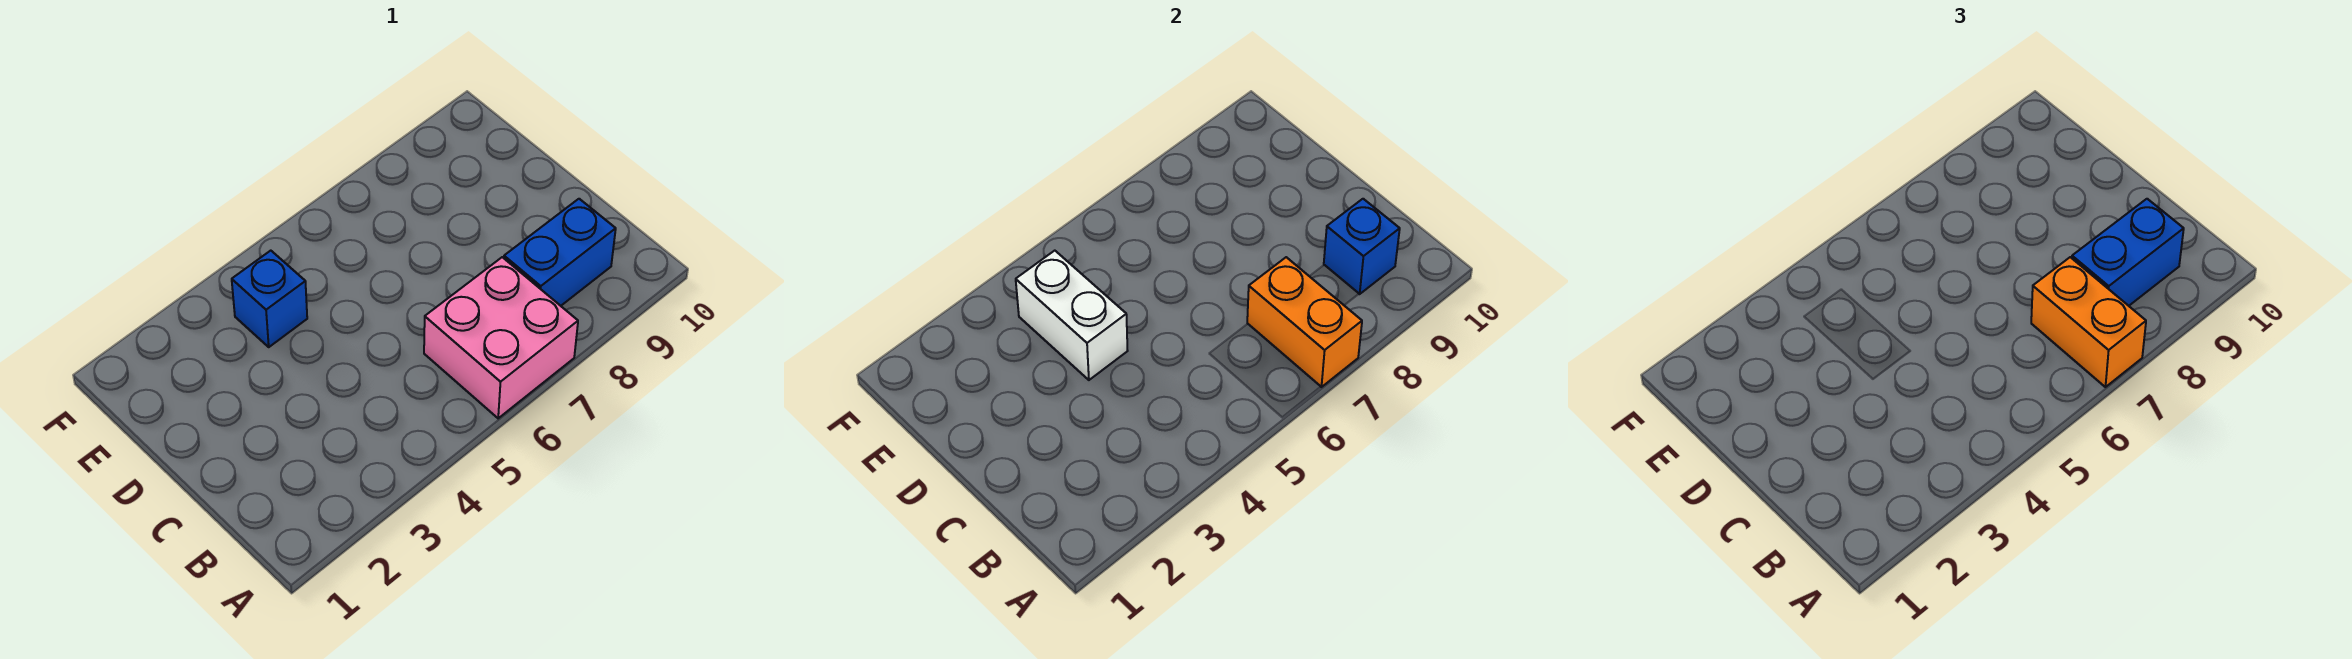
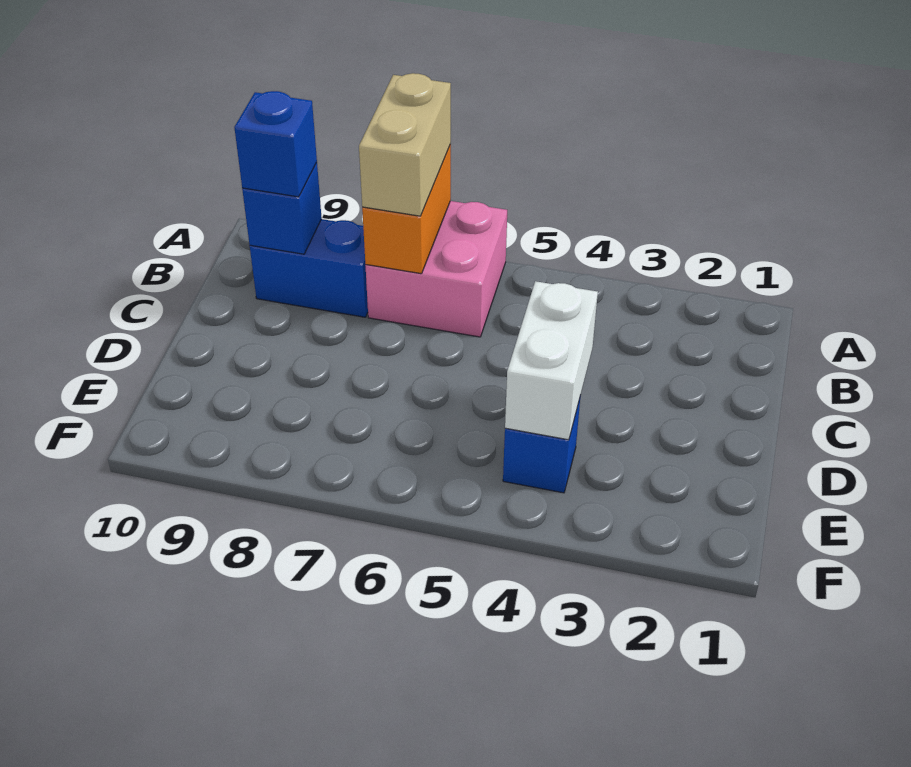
orange brick A7:B7 level 3 -> tan brick A7:B7 level 3
blue brick B8:B9 level 3 -> blue brick B9 level 3

